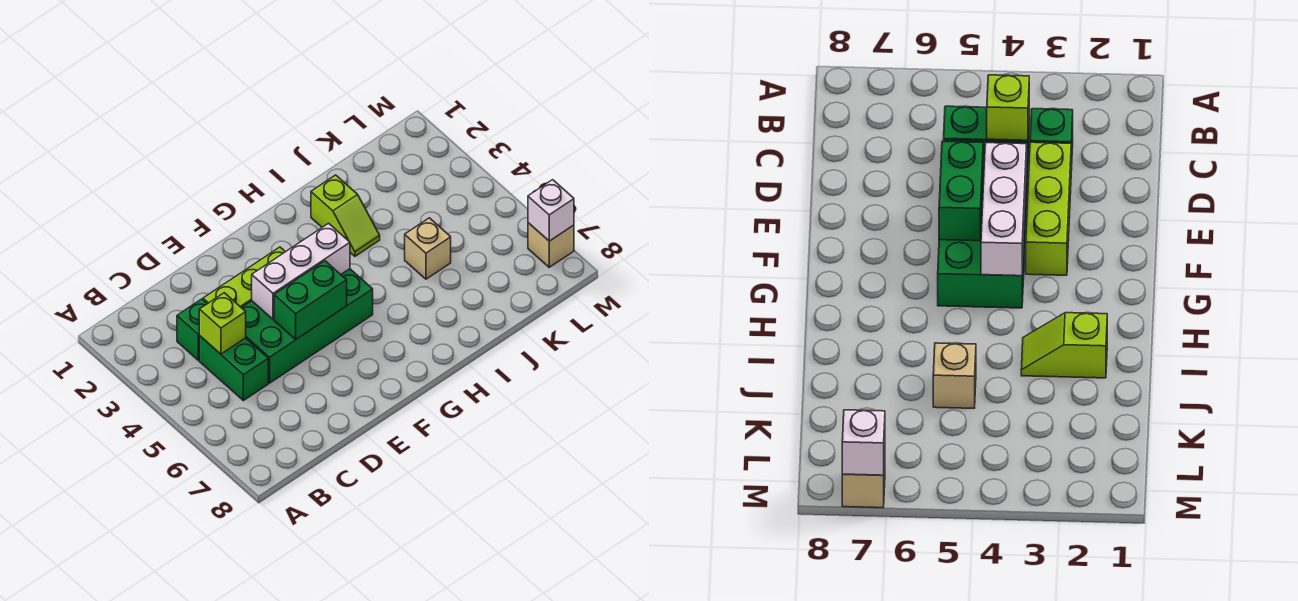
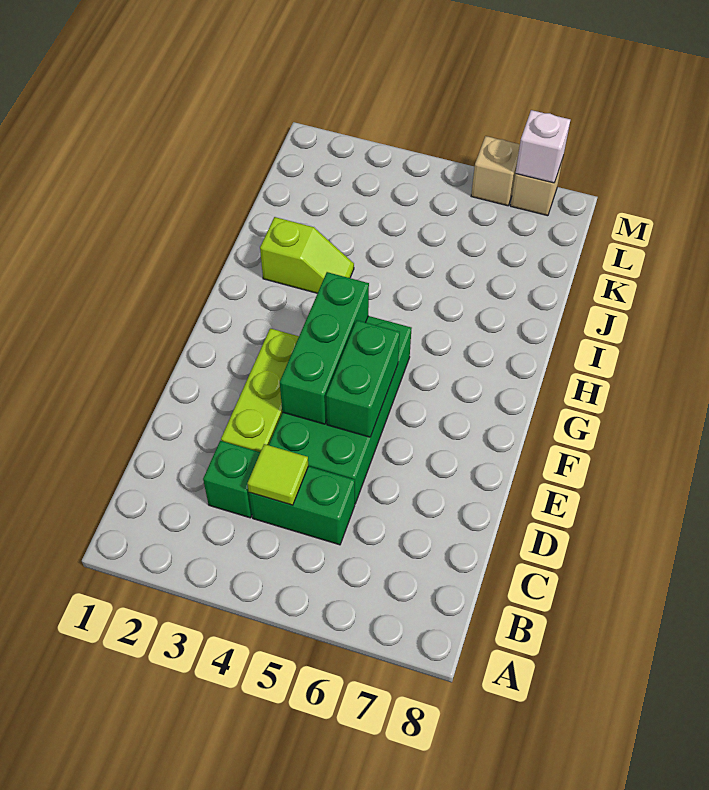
lime brick C4 level 2 -> lime tile C4 level 2
white brick E4:G4 level 2 -> green brick E4:G4 level 2
tan brick J5 level 1 -> tan brick M6 level 1

